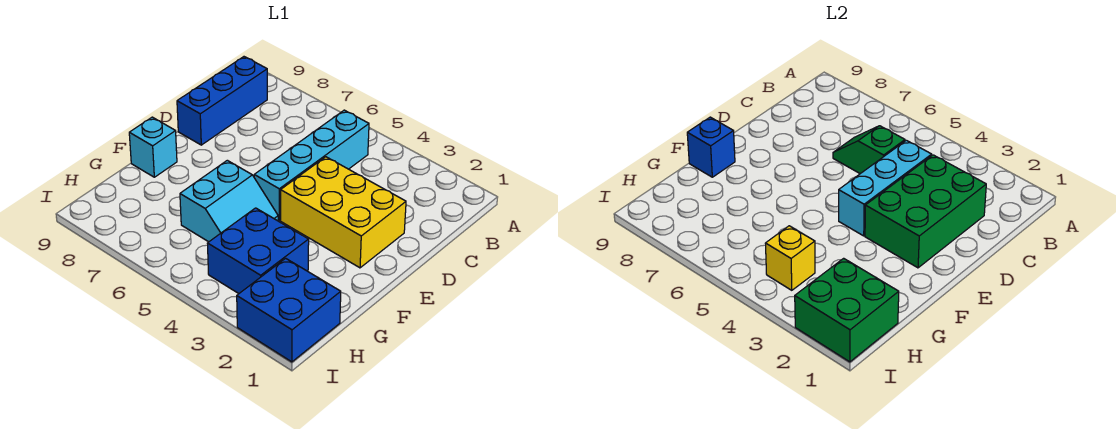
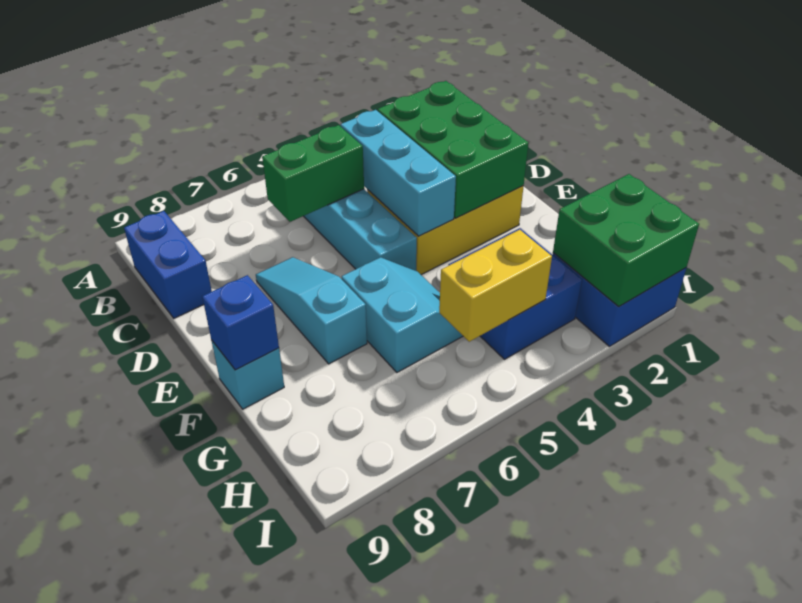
blue brick B9:D9 level 1 -> blue brick B9:C9 level 1
green slope C5:C6 level 2 top 5 -> green brick C5:C6 level 2
none -> cyan slope D7:F7 level 1 top F
yellow brick H4 level 2 -> yellow brick H4:H5 level 2

